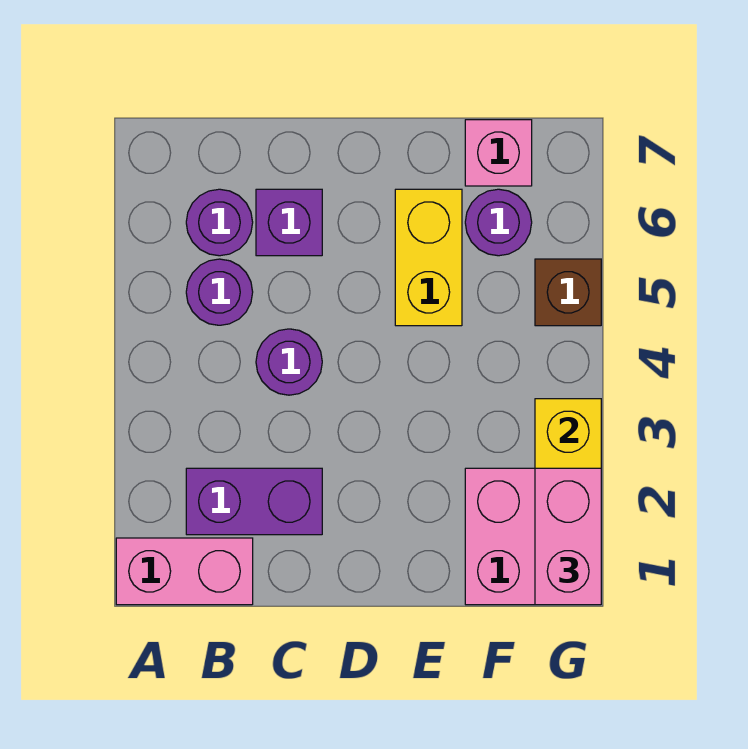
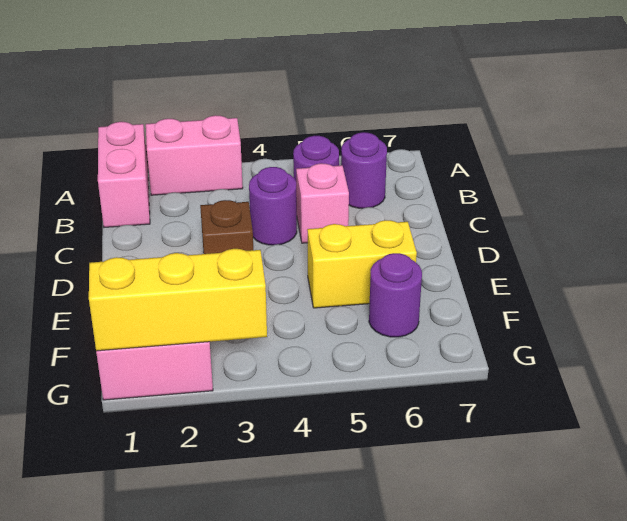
purple brick B2:C2 level 1 -> none
purple brick C6 level 1 -> none
pink brick F7 level 1 -> pink brick C5 level 1
pink brick G1:G2 level 3 -> pink brick A2:A3 level 1
brown brick G5 level 1 -> brown brick D3 level 1

